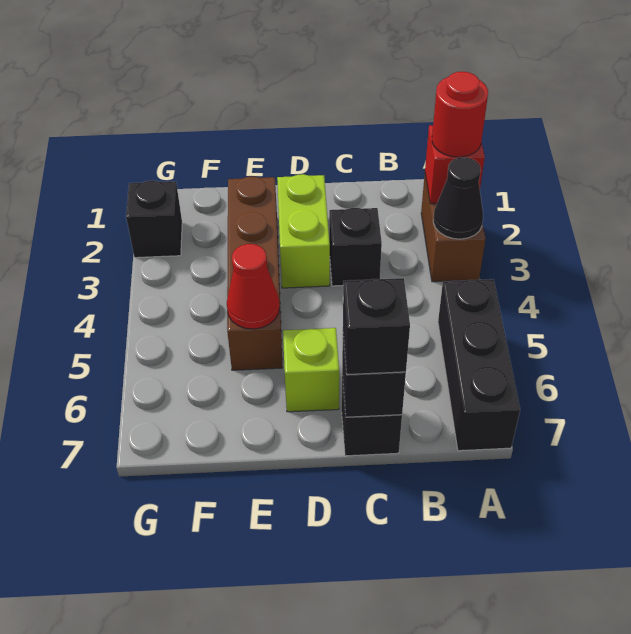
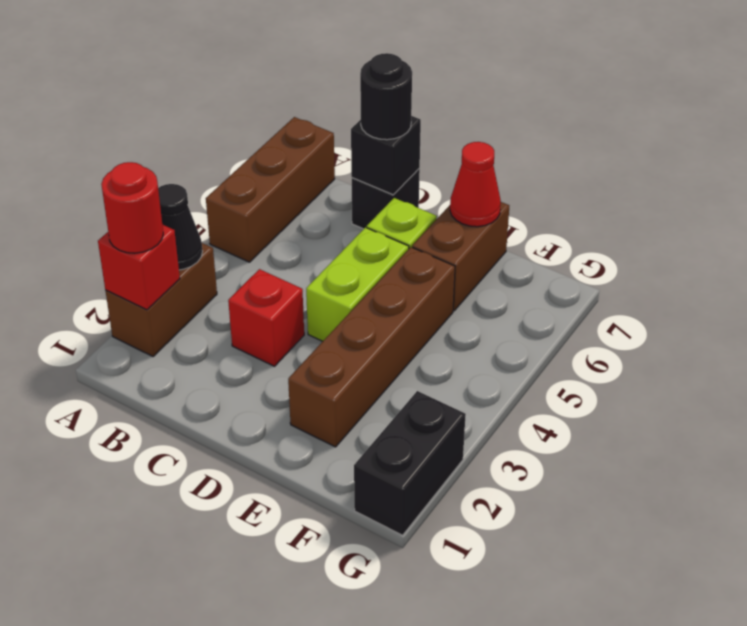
black brick A5:A7 level 1 -> brown brick A5:A7 level 1
black brick C3 level 1 -> red brick C3 level 1
black brick C7 level 3 -> black round brick C7 level 3
lime brick D2:D3 level 1 -> lime brick D4:D5 level 1
red cone E5 level 2 -> red cone E7 level 2
none -> brown brick E6:E7 level 1
black brick G2 level 1 -> black brick G1:G2 level 1

